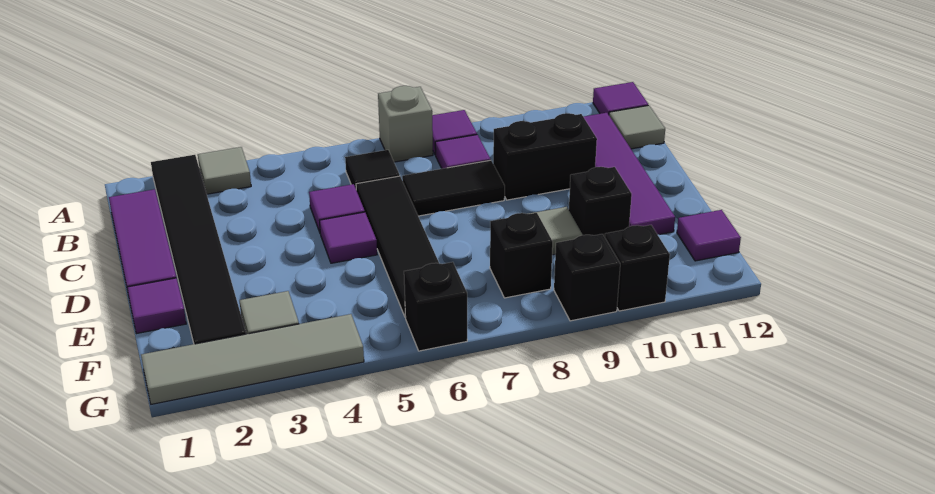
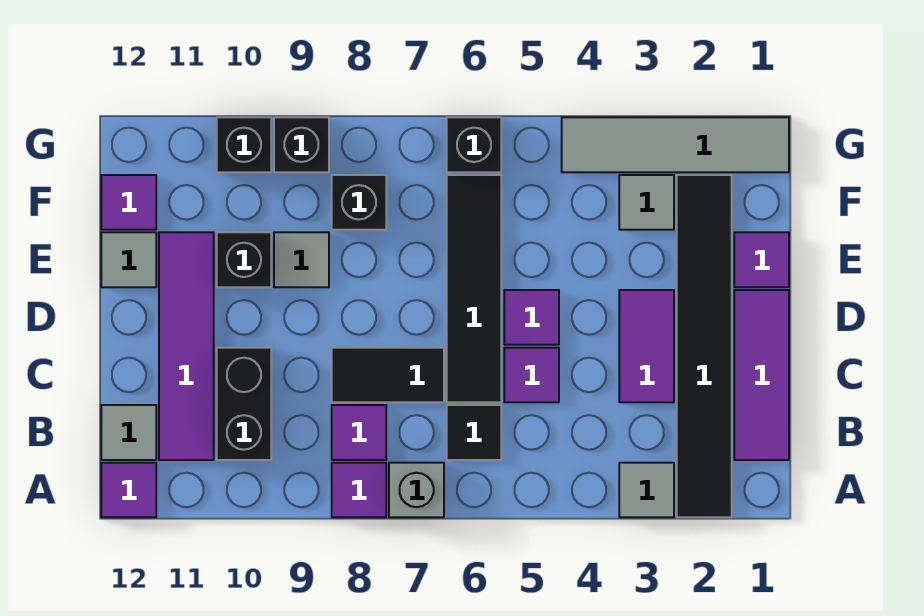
none -> purple tile C3:D3 level 1
black brick C9:C10 level 1 -> black brick B10:C10 level 1
none -> grey tile E12 level 1

